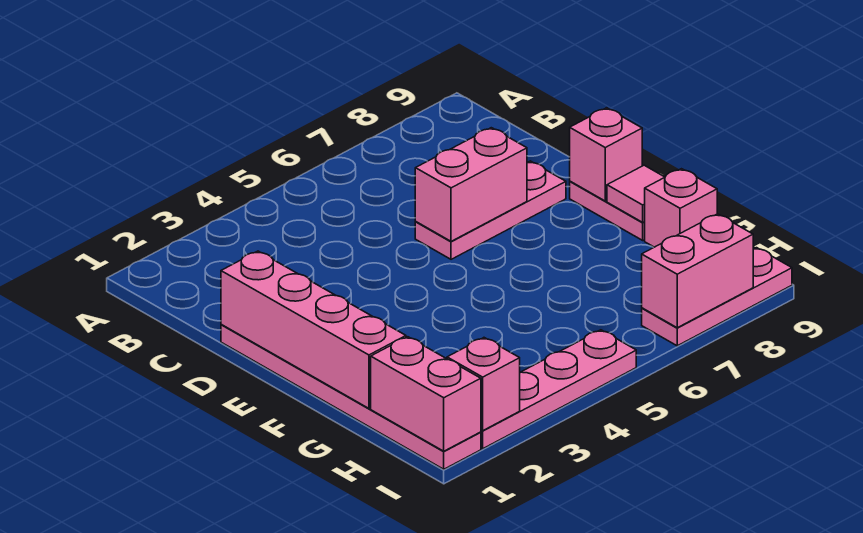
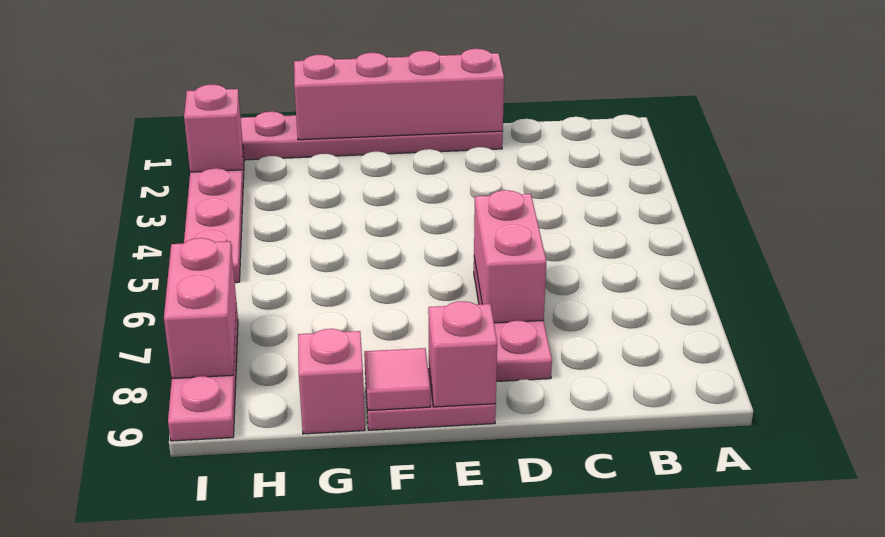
pink brick H1:I1 level 2 -> none

